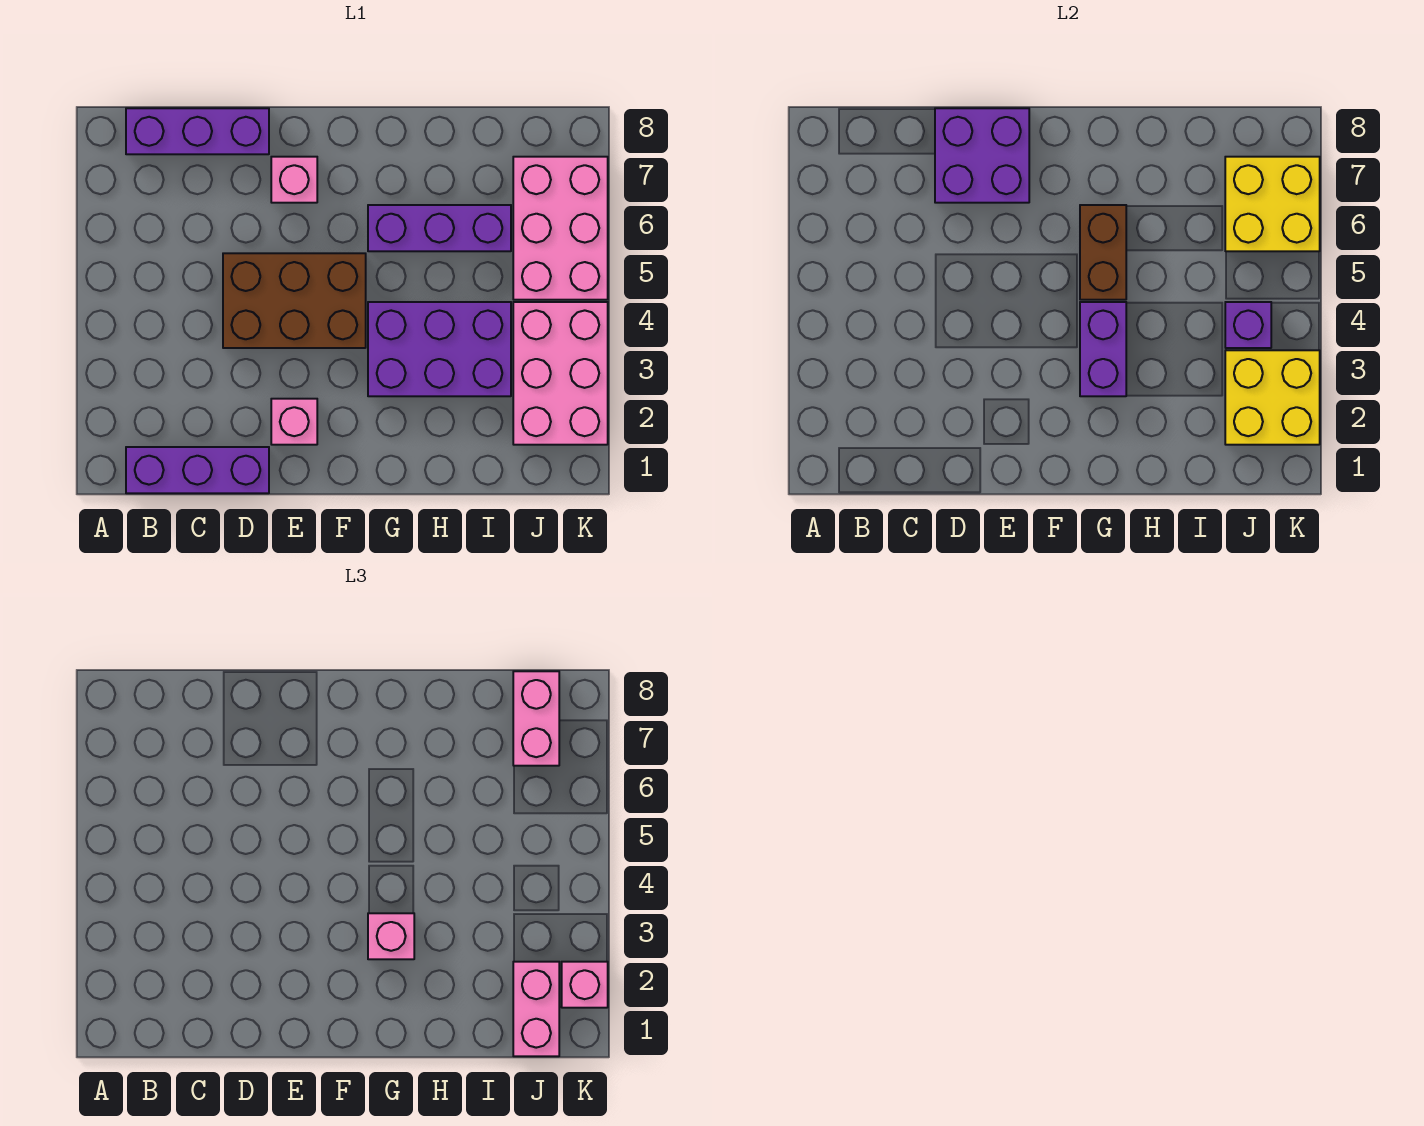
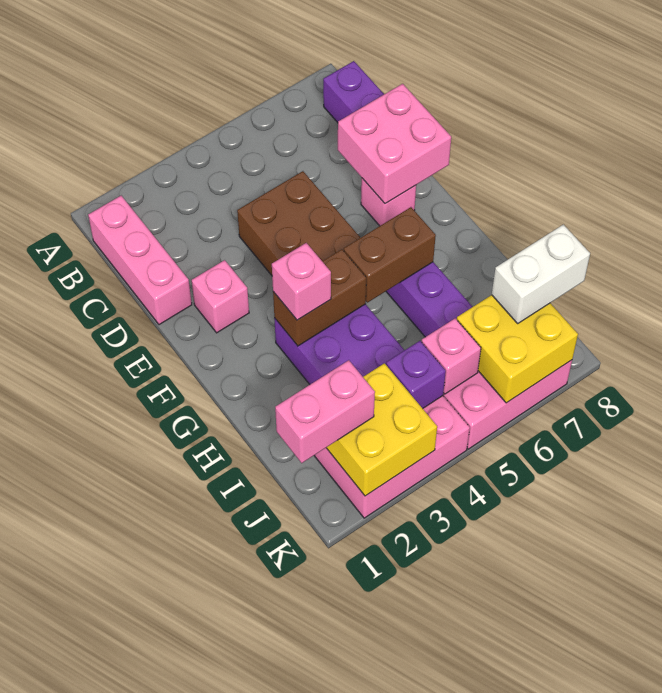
purple brick B1:D1 level 1 -> pink brick B1:D1 level 1
purple brick D7:E8 level 2 -> pink brick D7:E8 level 2
purple brick G3:G4 level 2 -> brown brick G3:G4 level 2
pink brick J7:J8 level 3 -> white brick J7:J8 level 3
pink brick K2 level 3 -> pink brick J5 level 2

